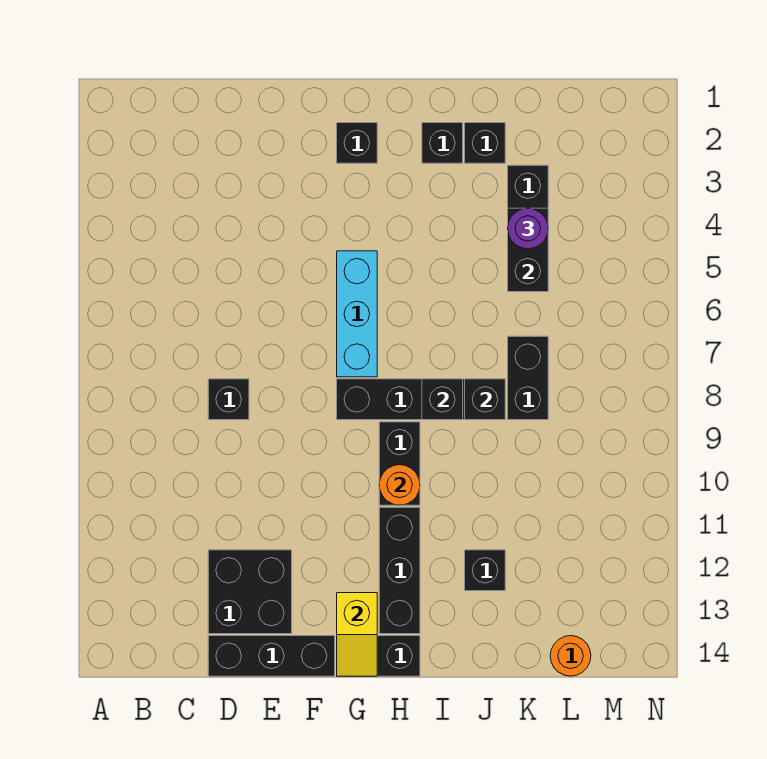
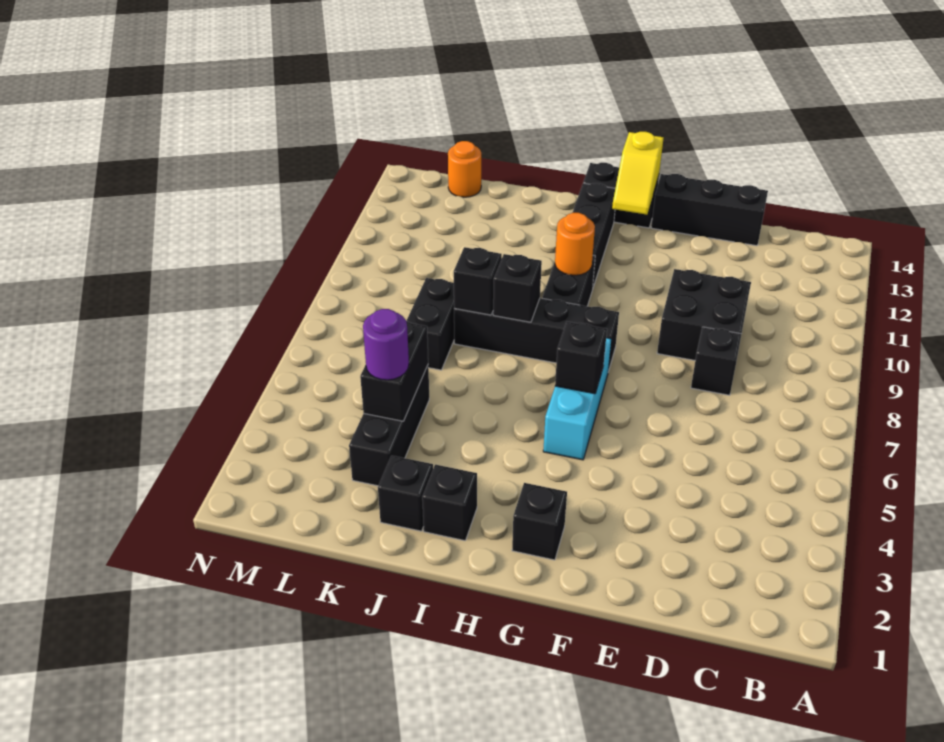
black brick D12:E13 level 1 -> black brick D9:E10 level 1
yellow slope G13:G14 level 2 top 13 -> yellow slope G13:G14 level 2 top 14
black brick J12 level 1 -> black brick G6 level 2

